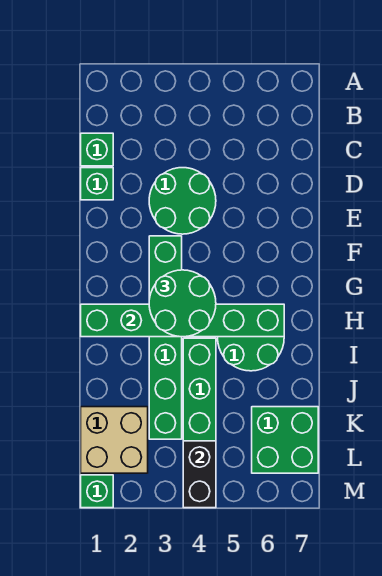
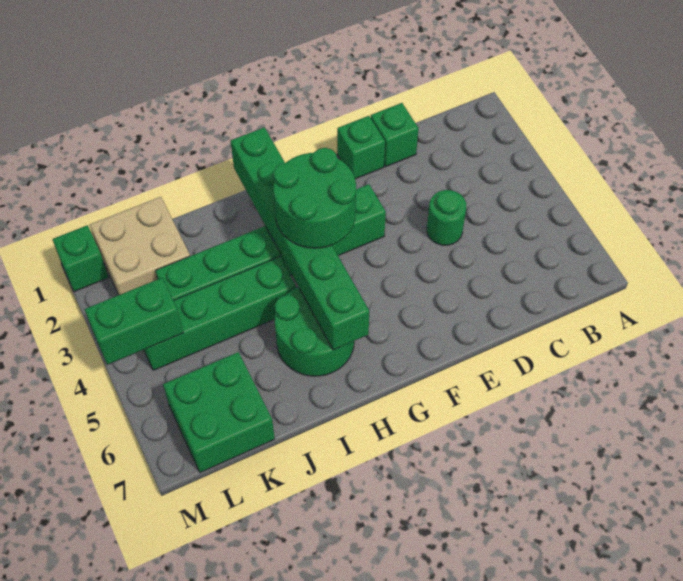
green brick C1 level 1 -> green brick E1 level 1
green round brick D3:E4 level 1 -> green round brick D4 level 1
black brick L4:M4 level 2 -> green brick L4:M4 level 2

